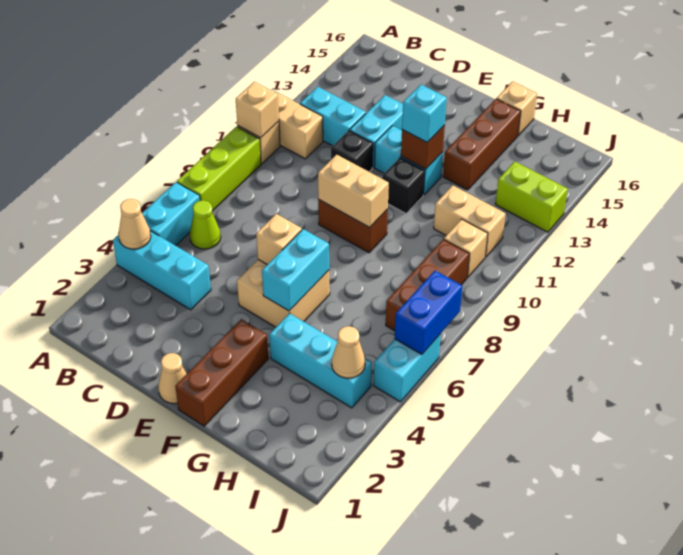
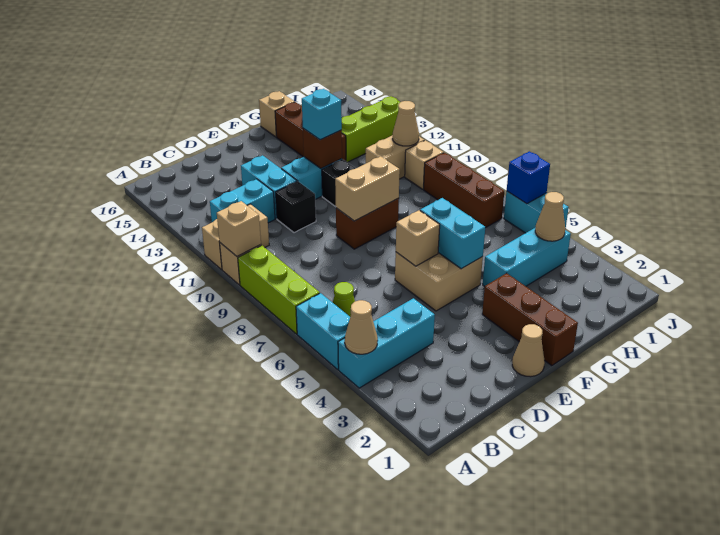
none -> tan cone I11 level 2
lime brick I13:J13 level 1 -> lime brick H13:J13 level 1
blue brick J6:J7 level 2 -> blue brick J6 level 2

